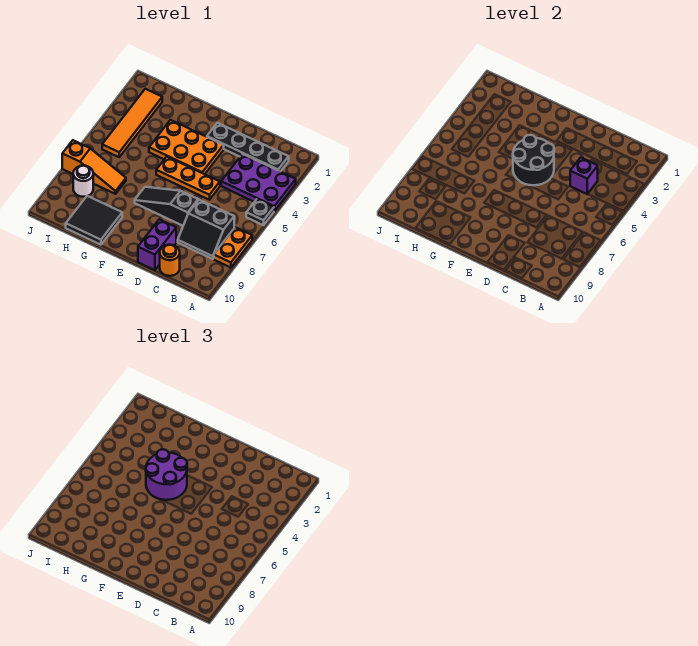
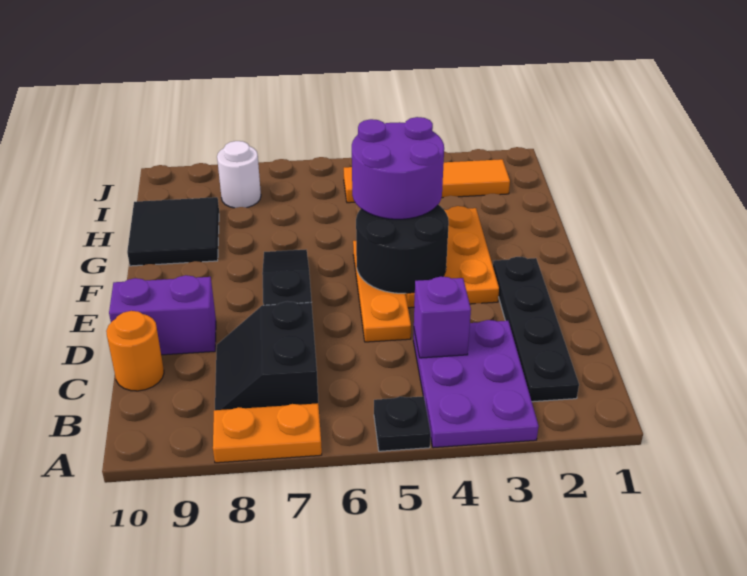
orange slope H7:J7 level 1 top J -> none

